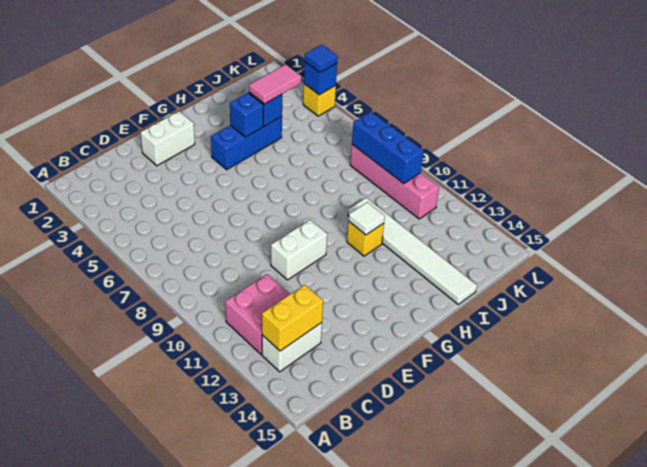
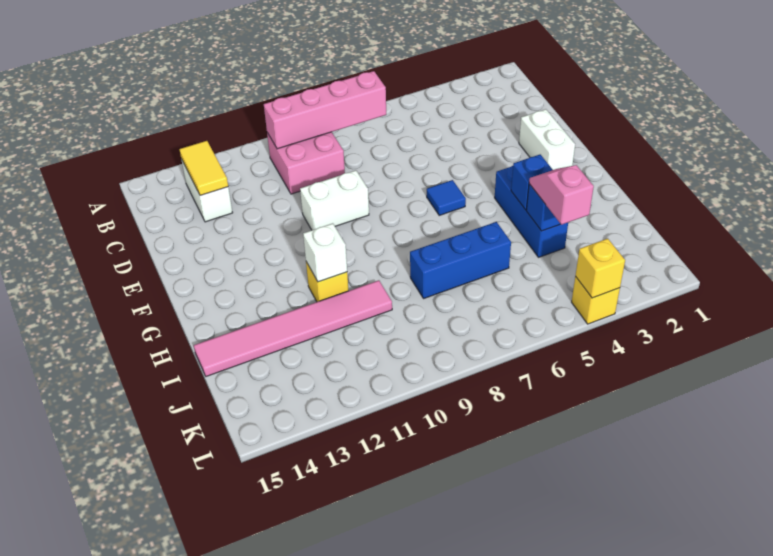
pink brick B11:C12 level 1 -> pink brick B9:C10 level 1
yellow brick B13:C13 level 2 -> yellow tile B13:C13 level 2
white brick E10:F10 level 1 -> white brick E9:E10 level 1
white tile H11 level 2 -> white brick H11 level 2
pink tile I4:J4 level 3 -> pink slope I4:J4 level 3 top J
white tile I10:I15 level 1 -> pink tile I10:I15 level 1
pink brick K8:K11 level 1 -> pink brick B7:B10 level 2
blue brick K8:K10 level 2 -> blue brick I6:I8 level 1
blue brick L4 level 2 -> yellow brick L4 level 2
blue tile L4 level 3 -> blue tile F6 level 1

